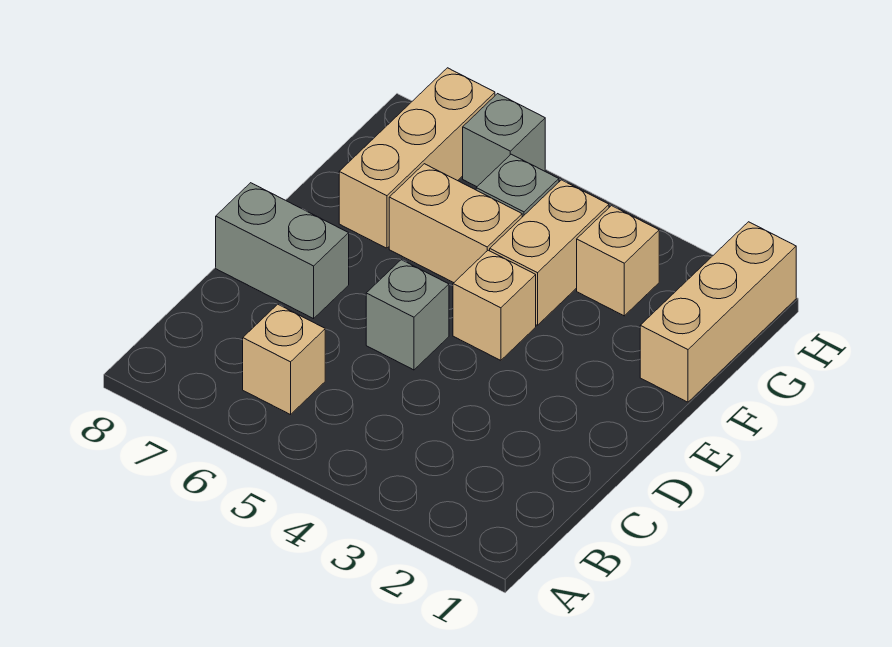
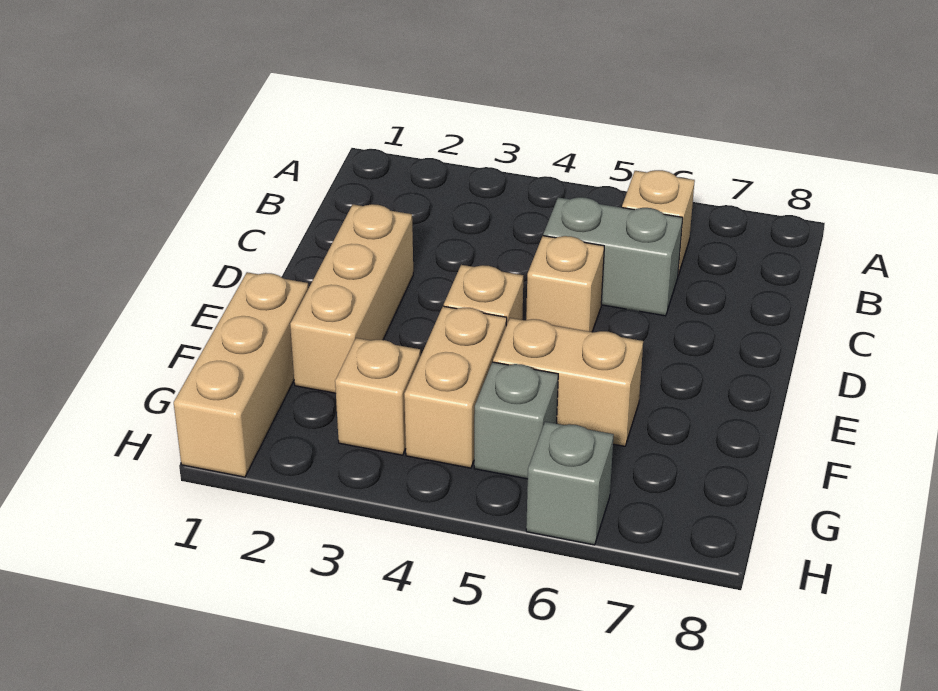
grey brick D5 level 1 -> tan brick D5 level 1
grey brick D7:D8 level 1 -> grey brick C5:C6 level 1
tan brick F7:H7 level 1 -> tan brick D2:F2 level 1

